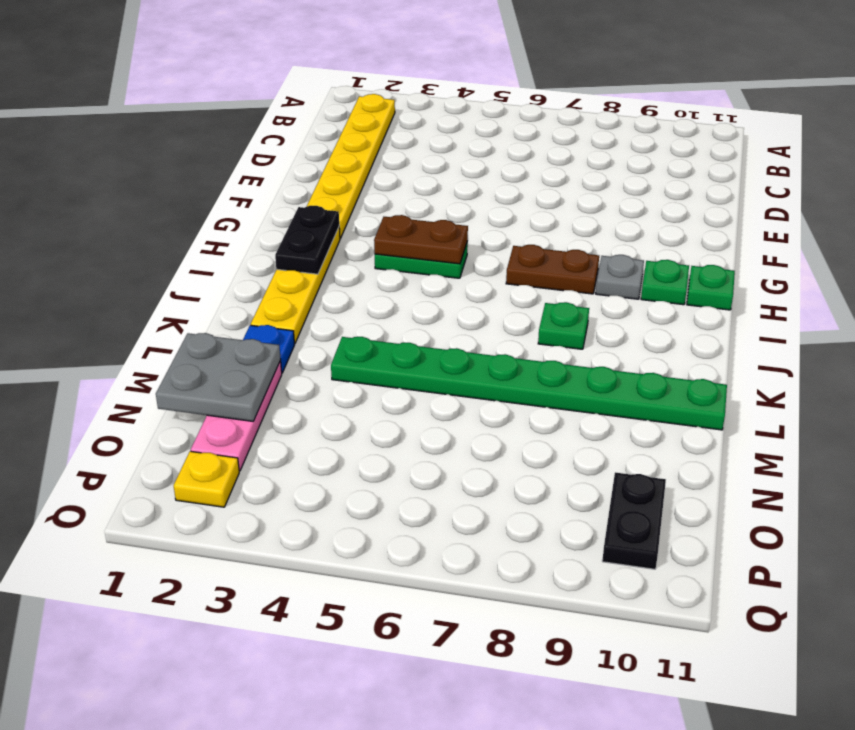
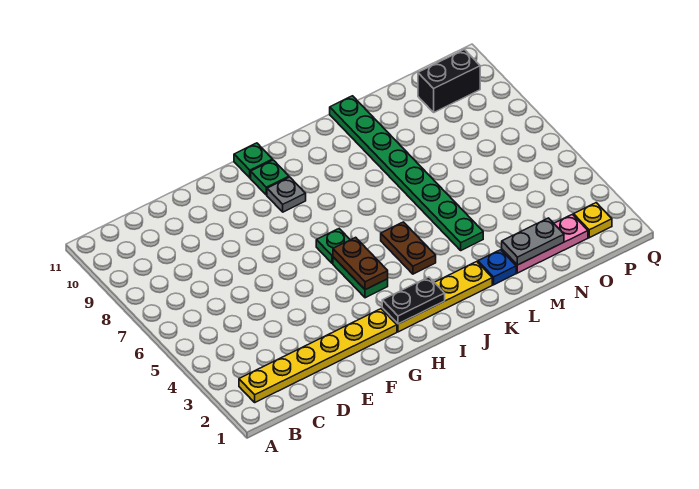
brown plate H7:H8 level 1 -> brown plate J4:J5 level 1
green plate J8 level 1 -> green plate H6 level 1
grey plate M1:N2 level 2 -> grey plate M2:N2 level 2
black plate O10:P10 level 1 -> black brick O10:P10 level 1

